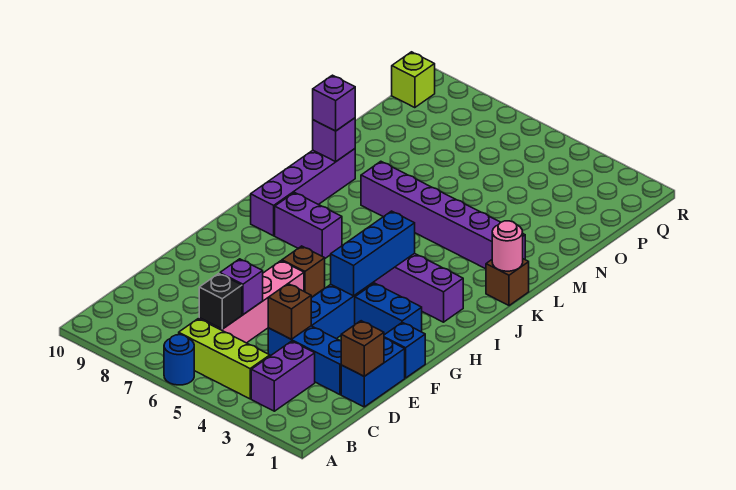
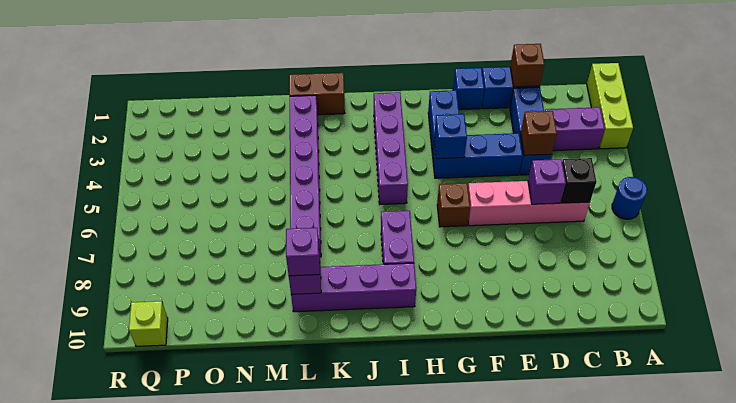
lime brick B4:B6 level 1 -> lime brick A1:A3 level 1
blue brick G4:I4 level 2 -> blue brick G4 level 2
brown brick K1 level 1 -> brown brick K1:L1 level 1
pink round brick K1 level 2 -> none

